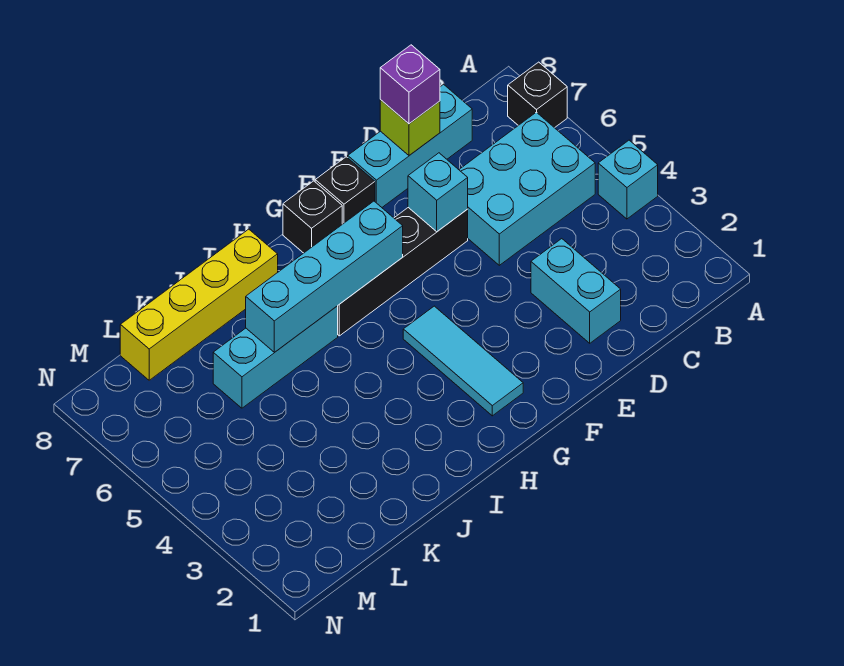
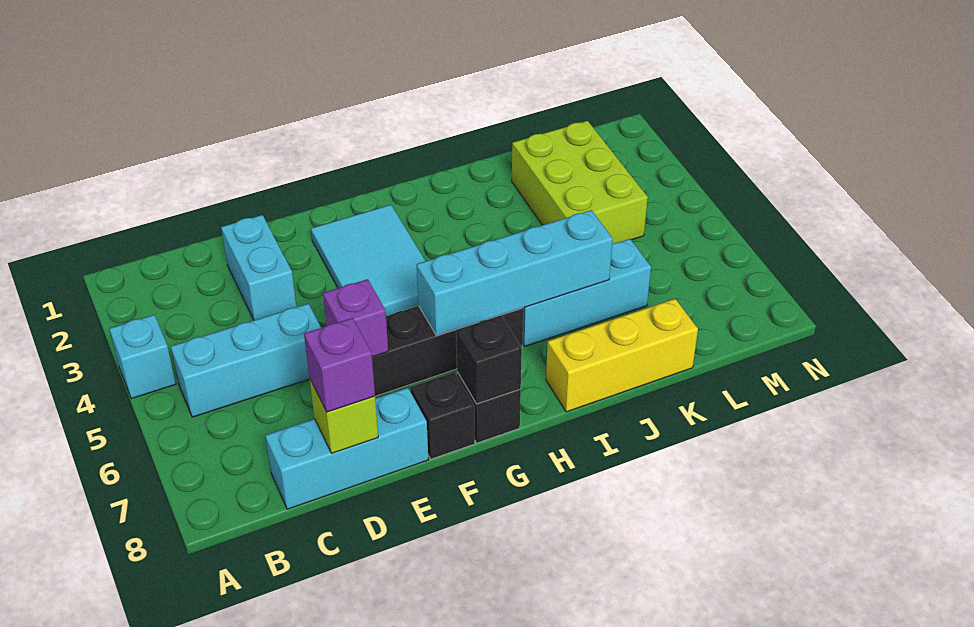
black brick A7 level 1 -> black brick G8 level 2
cyan brick B5:D6 level 1 -> cyan brick B5:D5 level 1
cyan brick E6 level 2 -> purple brick E6 level 2
cyan tile G2:G4 level 1 -> cyan tile F2:G4 level 1
yellow brick I8:L8 level 1 -> yellow brick I8:K8 level 1
none -> lime brick K2:L4 level 1

